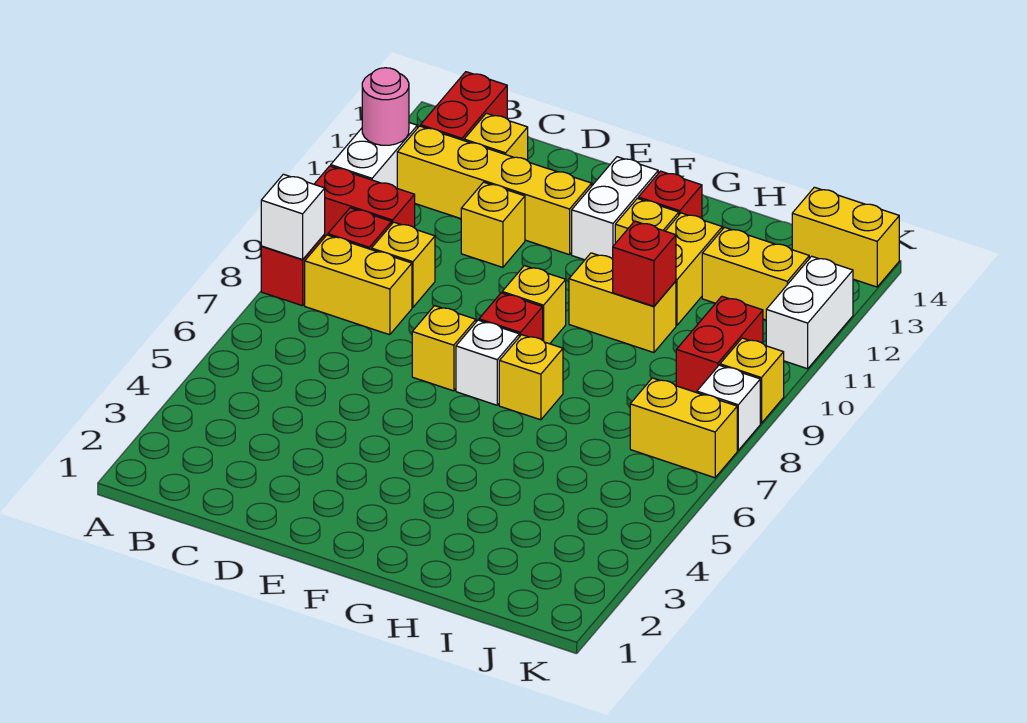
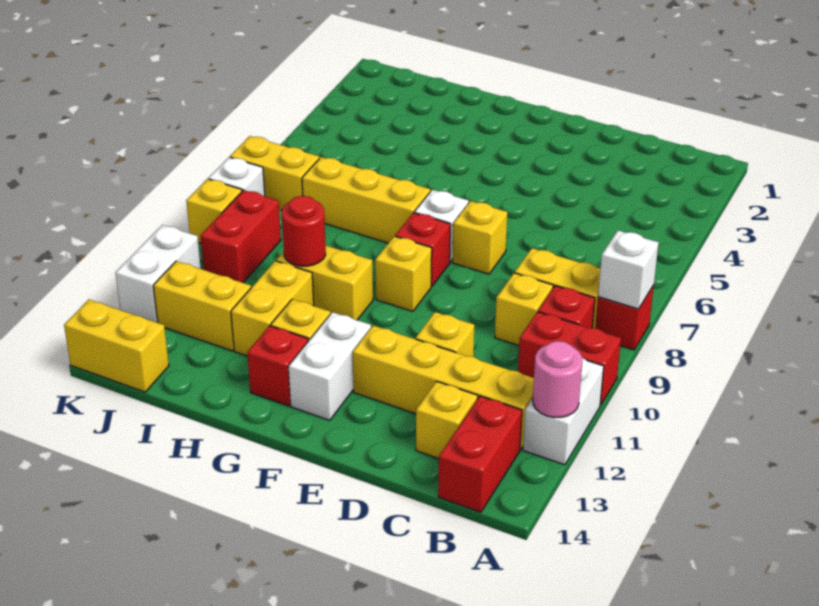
yellow brick G7 level 1 -> yellow brick G7:I7 level 1
red brick H10 level 2 -> red round brick H10 level 2

